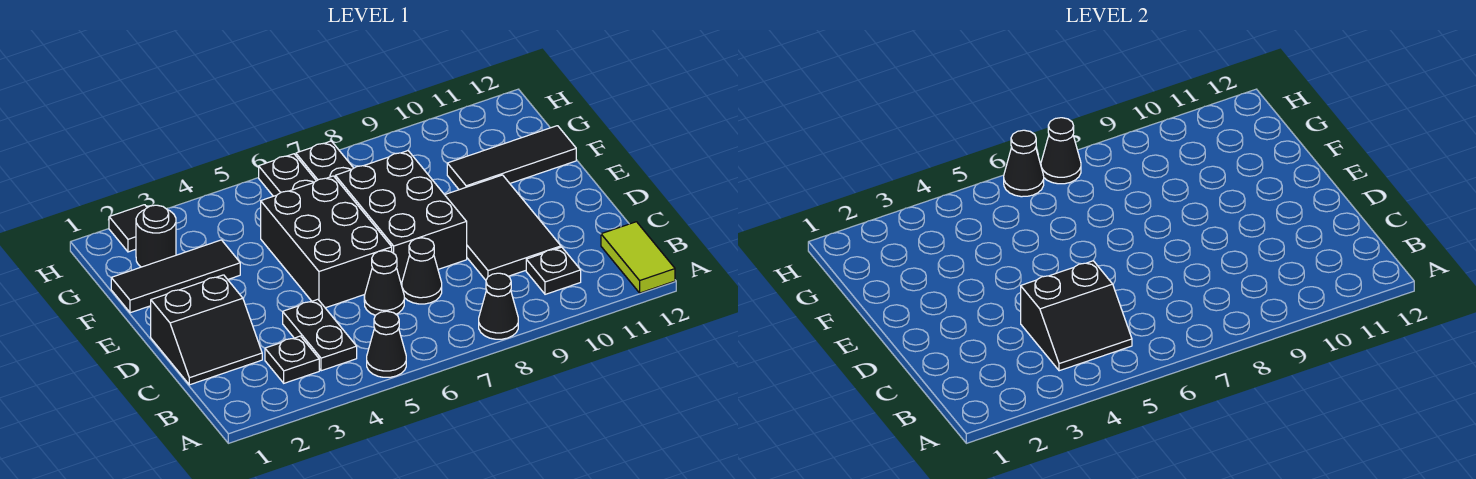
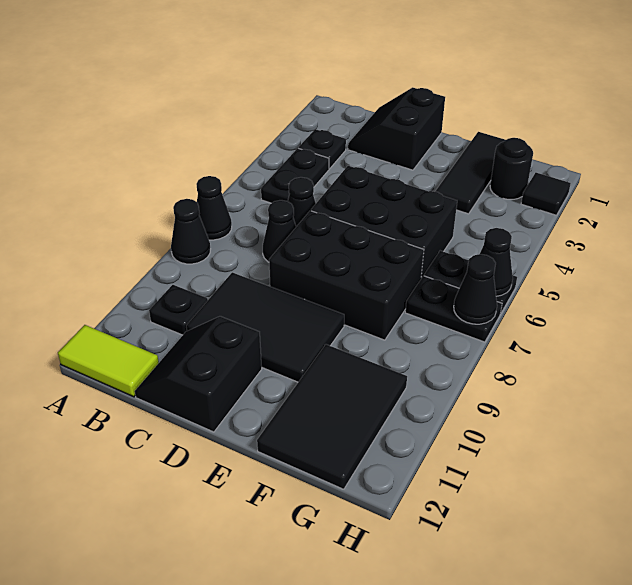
black cone A5 level 1 -> black cone A7 level 1
black plate B4:C4 level 1 -> black plate B4:B5 level 1
black slope B4:C5 level 2 top C -> black slope C11:D12 level 1 top D
black tile F10:F12 level 1 -> black tile F10:G12 level 1

